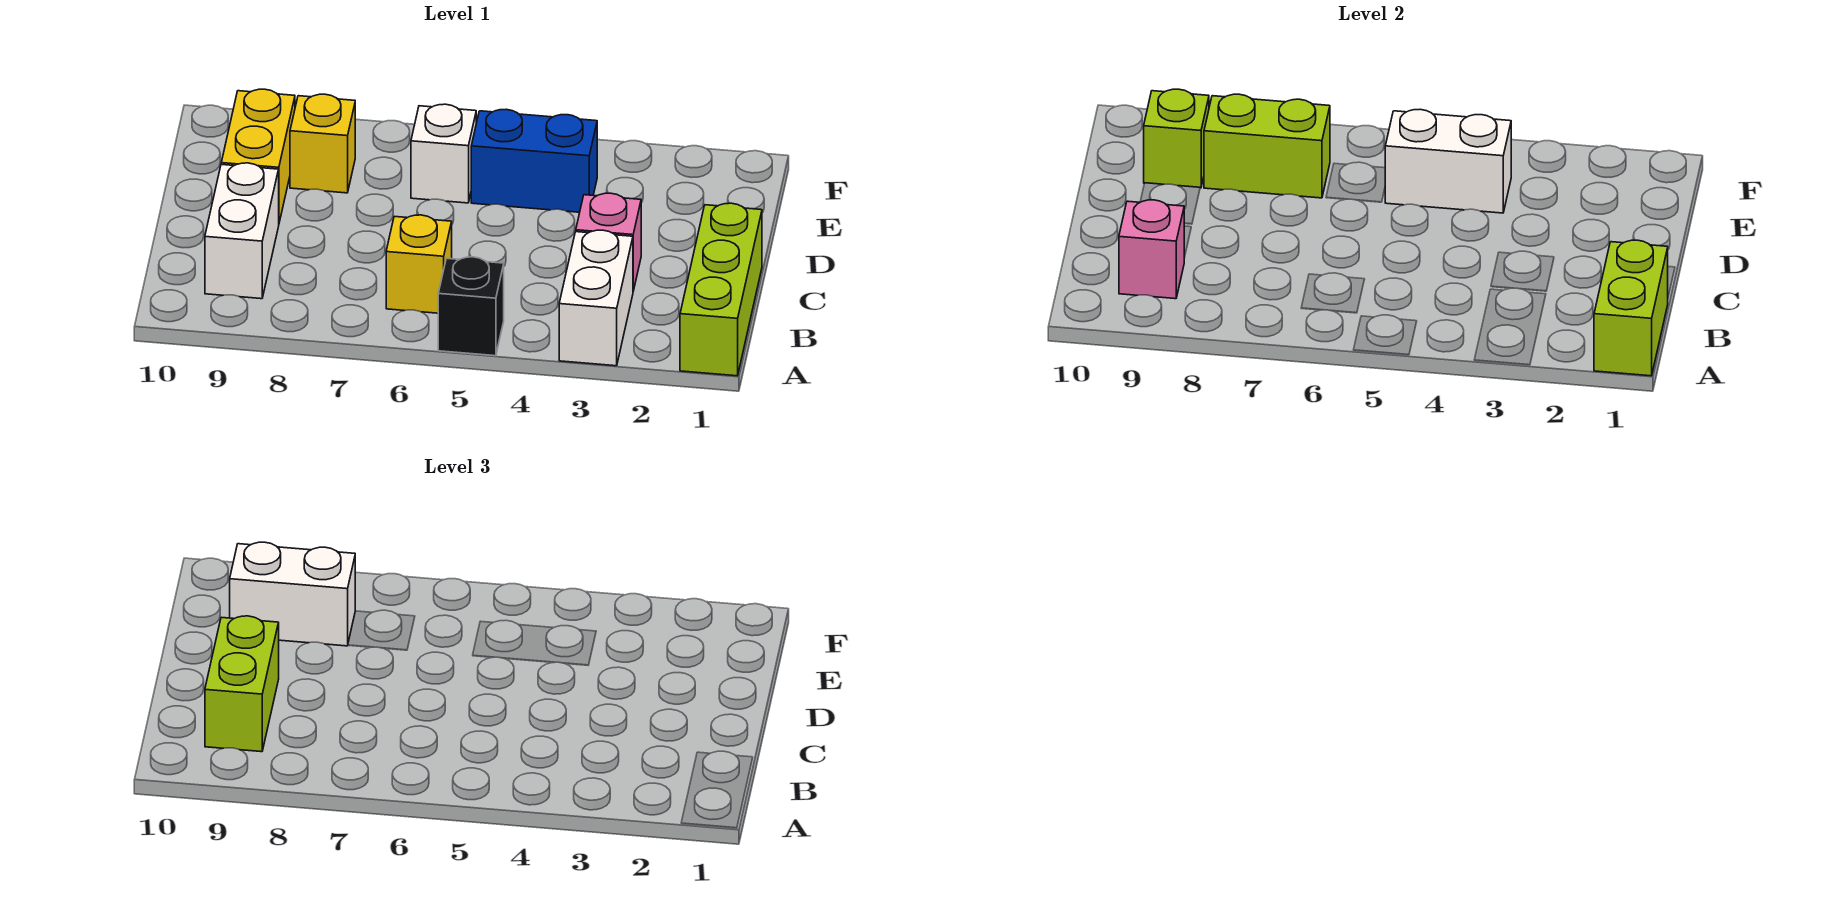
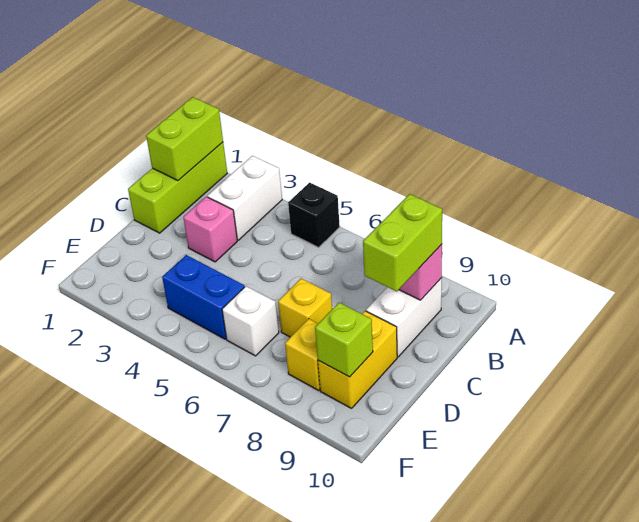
yellow brick B6 level 1 -> yellow brick D7 level 1
white brick E4:E5 level 2 -> none
lime brick E7:E8 level 2 -> none
white brick E8:E9 level 3 -> none

